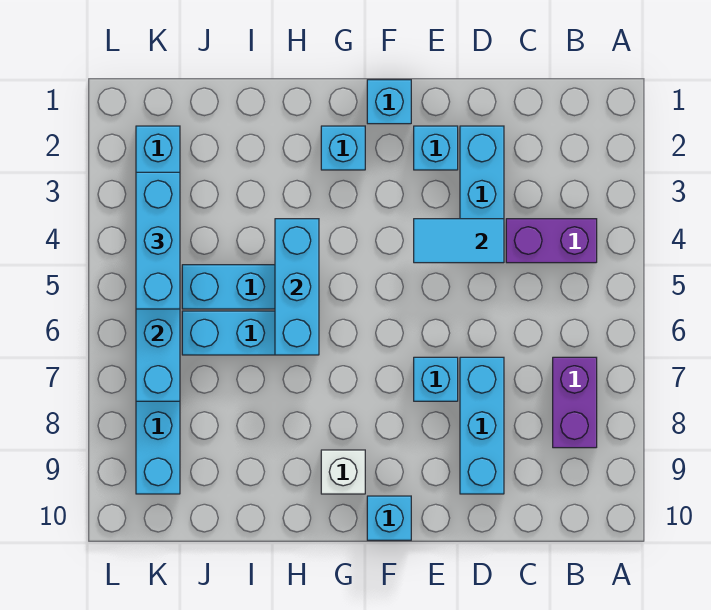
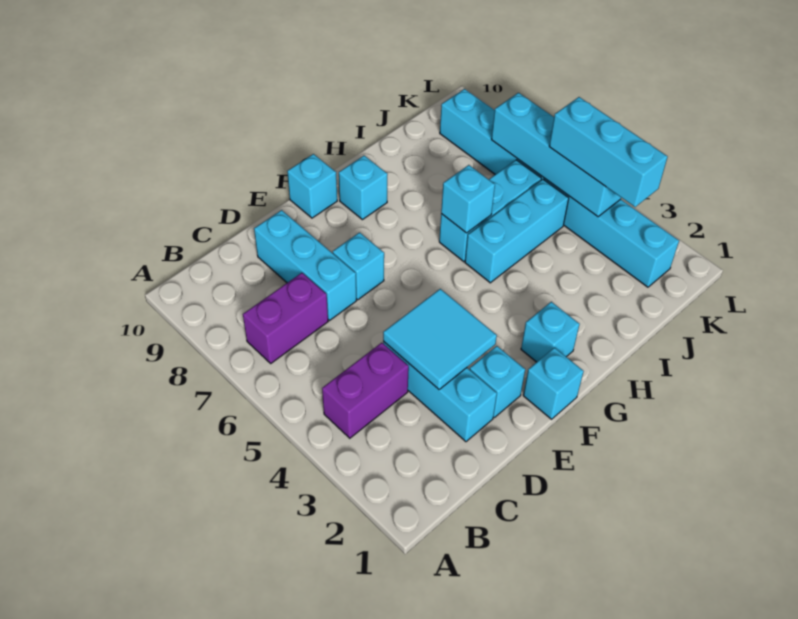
purple brick B7:B8 level 1 -> purple brick B7:C7 level 1
cyan tile D4:E4 level 2 -> cyan tile D3:E4 level 2
white brick G9 level 1 -> cyan brick G9 level 1
cyan brick H4:H6 level 2 -> cyan brick H6 level 2

